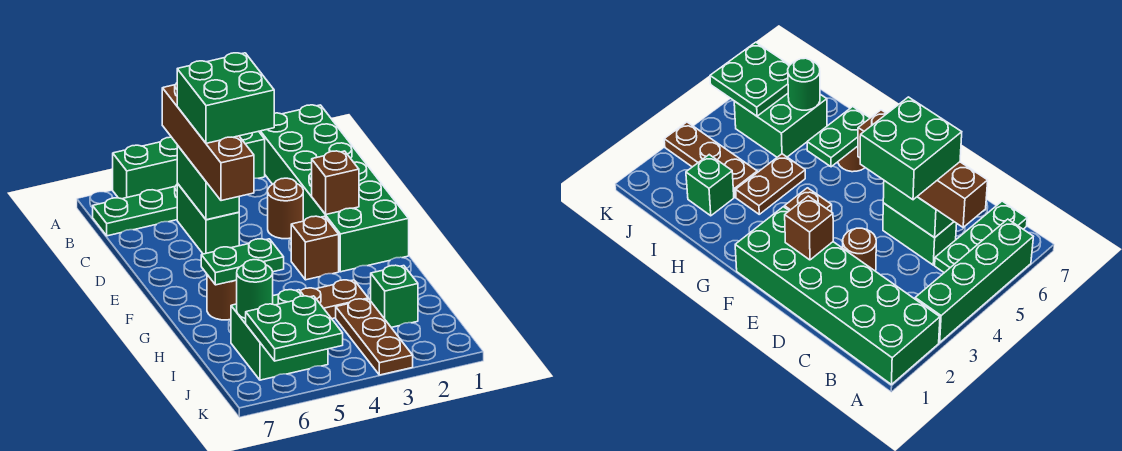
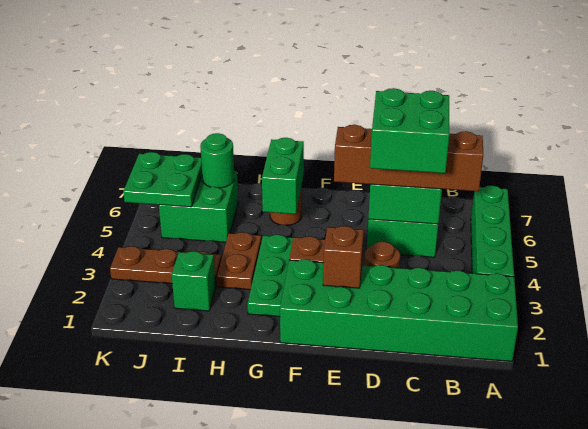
green plate B5:B7 level 1 -> green plate G2:G4 level 1
green plate G5:G6 level 2 -> green brick G5:G6 level 2

